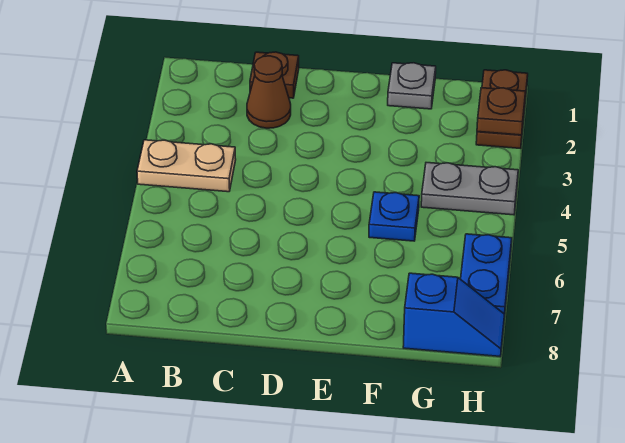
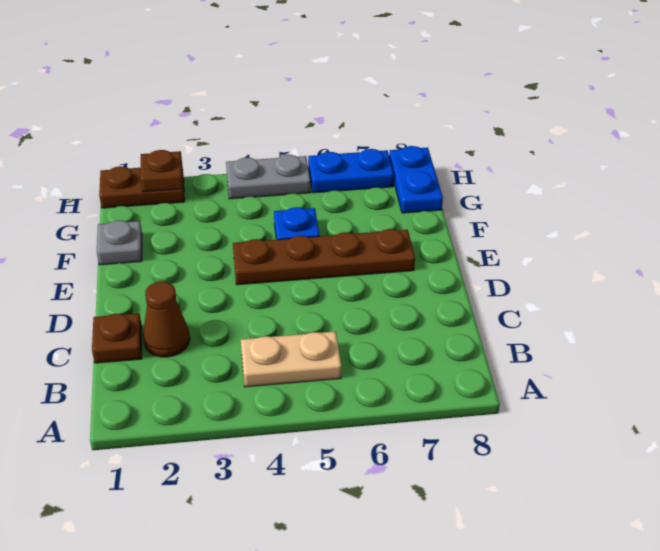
tan plate A4:B4 level 1 -> tan plate B4:B5 level 1
none -> brown plate E4:E7 level 1
grey plate G4:H4 level 1 -> grey plate H4:H5 level 1
blue slope G8:H8 level 1 top G -> blue plate G8:H8 level 1

